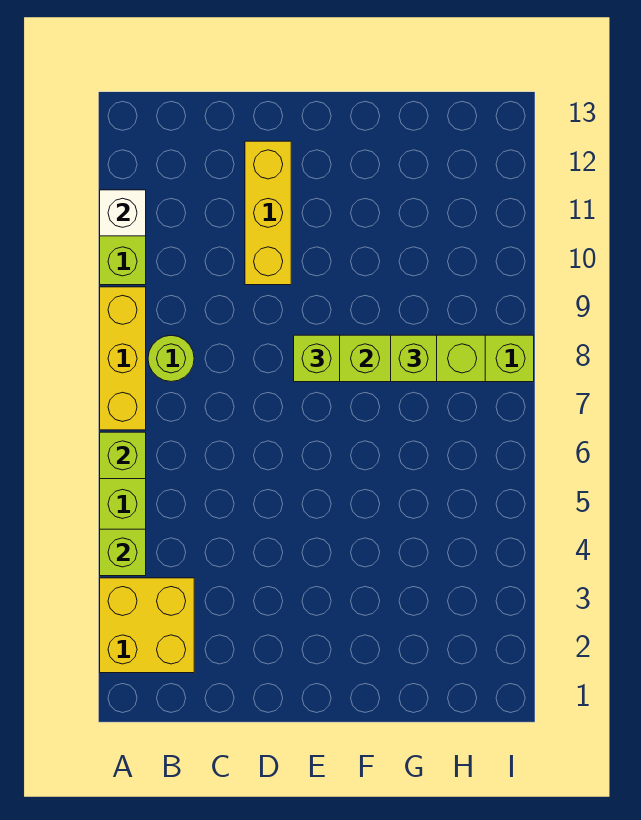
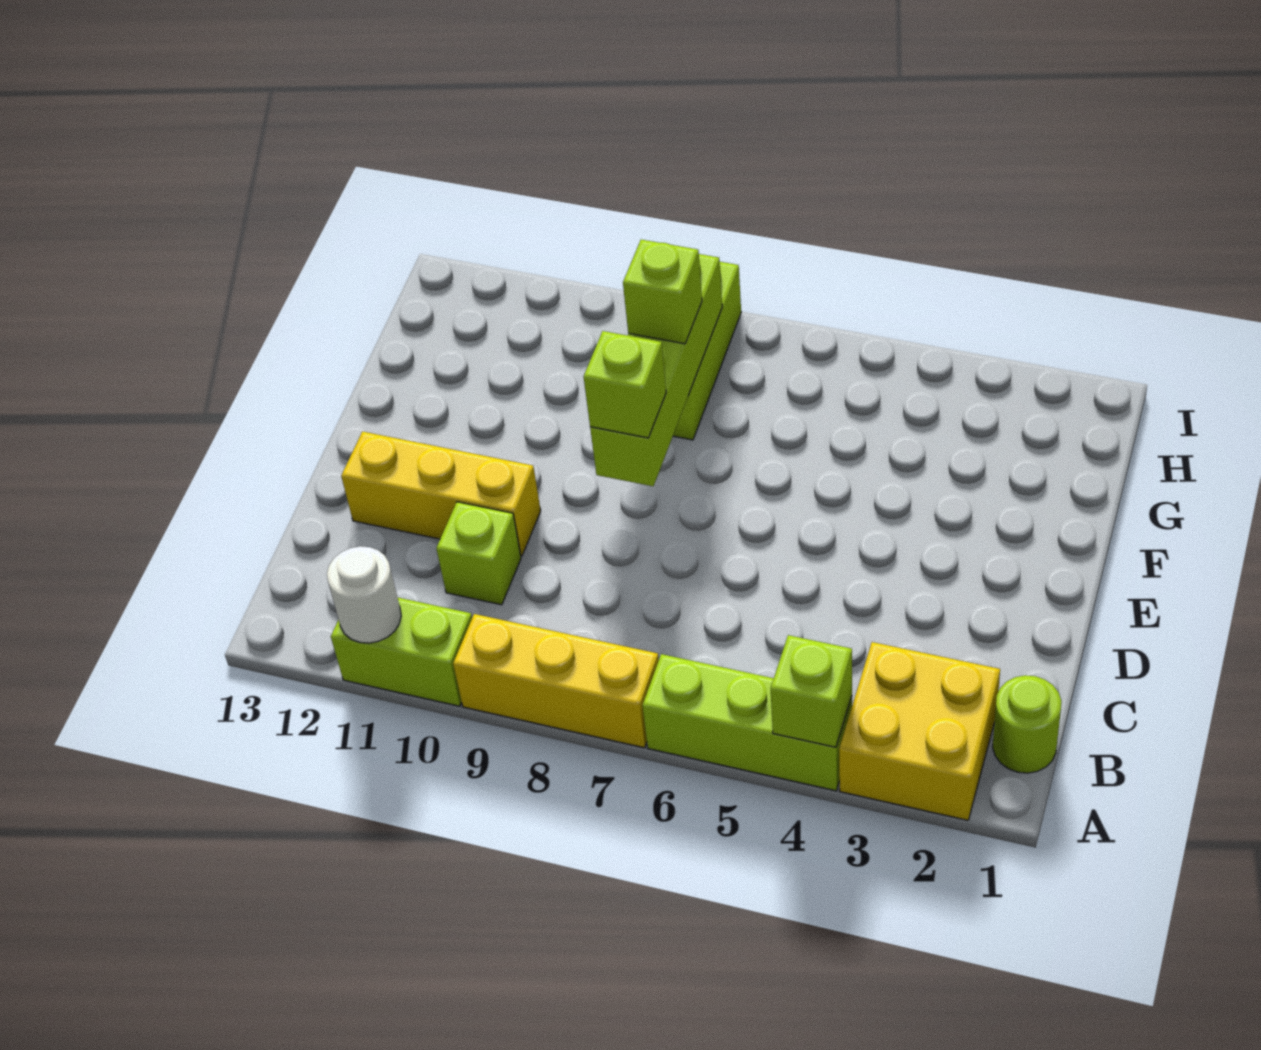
lime brick A6 level 2 -> lime brick C10 level 1
white brick A11 level 2 -> white round brick A11 level 2
lime round brick B8 level 1 -> lime round brick B1 level 1

